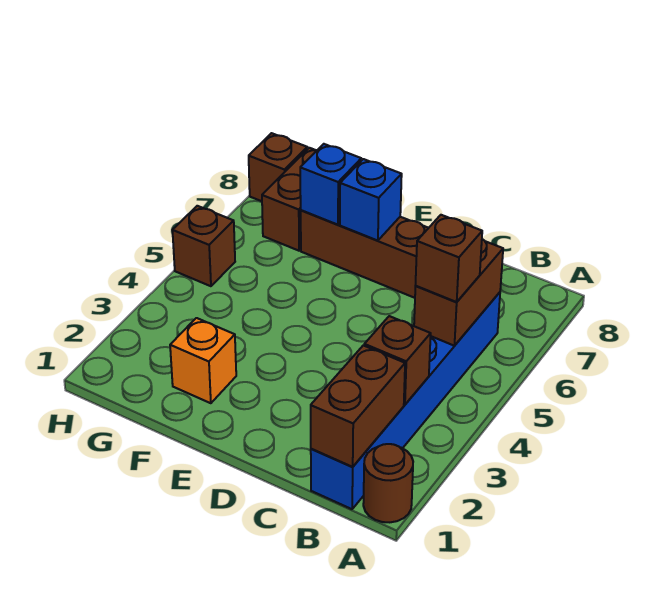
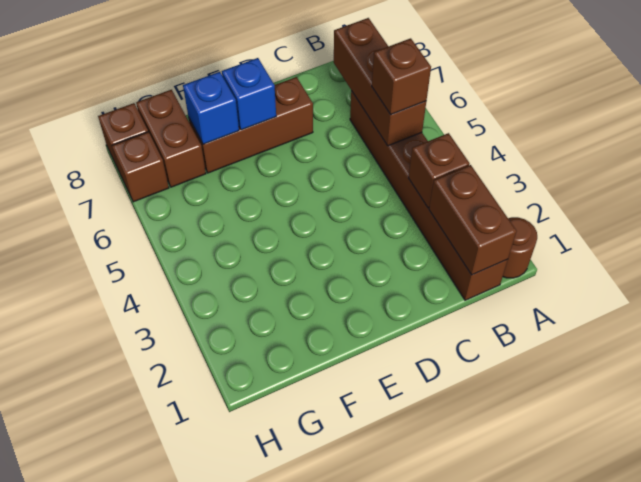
blue brick B1:B6 level 1 -> brown brick B1:B6 level 1
brown brick B5:B6 level 2 -> brown brick B5:B7 level 2
orange brick F2 level 1 -> none
brown brick H5 level 1 -> brown brick H7 level 1

